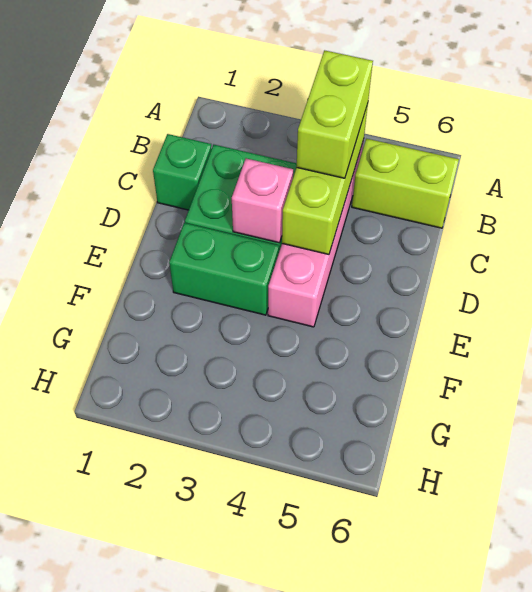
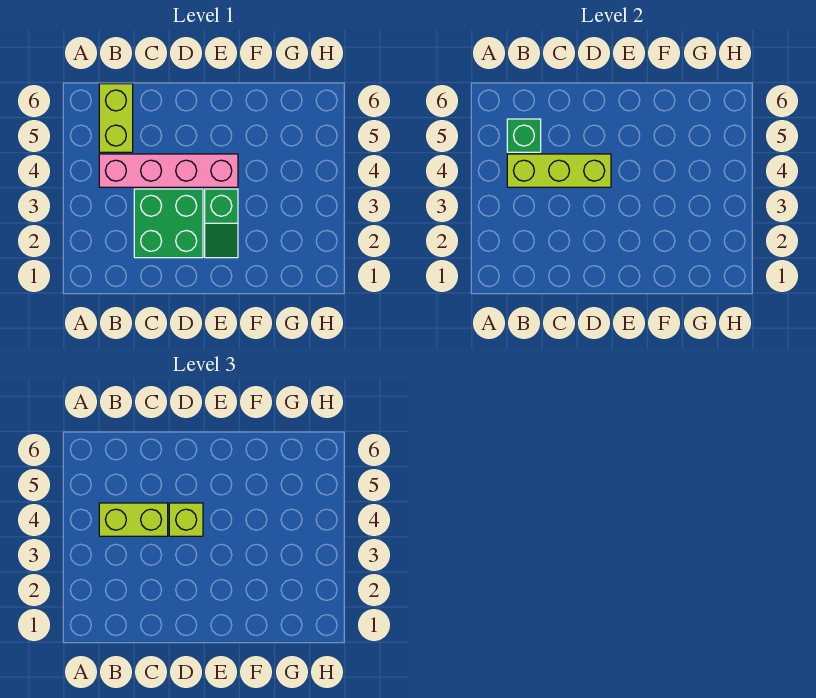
green brick C1 level 1 -> green brick B5 level 2
pink brick D3 level 2 -> none
none -> lime brick D4 level 3
green brick E2:E3 level 1 -> green slope E2:E3 level 1 top 3

